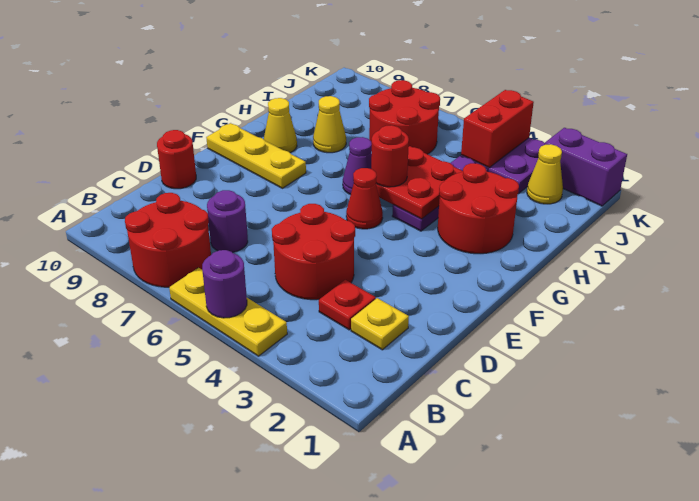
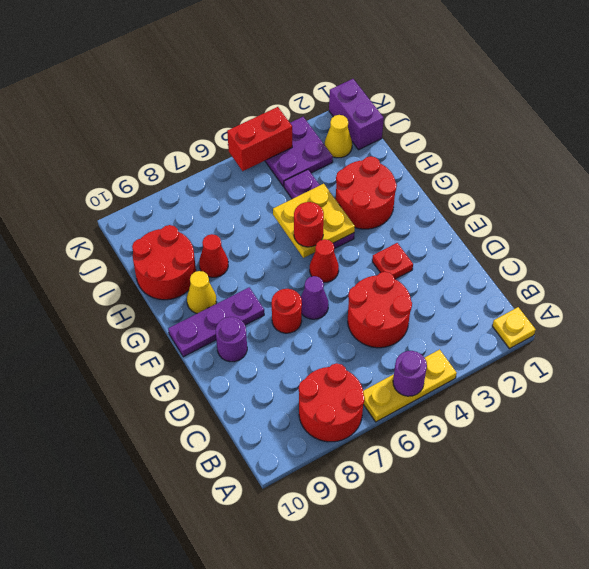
yellow plate C2 level 1 -> yellow plate A1 level 1
red plate C3 level 1 -> red plate E3 level 1
purple round brick C7 level 1 -> purple round brick E9 level 1
red round brick D10 level 1 -> red round brick E7 level 1
yellow plate F8:F10 level 1 -> purple plate F8:F10 level 1
red plate G4:H5 level 2 -> yellow plate G4:H5 level 2
purple cone G6 level 1 -> purple cone E6 level 1
yellow cone H8 level 1 -> red cone H8 level 1
red round brick I6:J7 level 1 -> red round brick H9:I10 level 1
red brick J4:K4 level 2 -> red brick K4:K5 level 2
purple brick K1:K2 level 1 -> purple brick J1:K1 level 1

